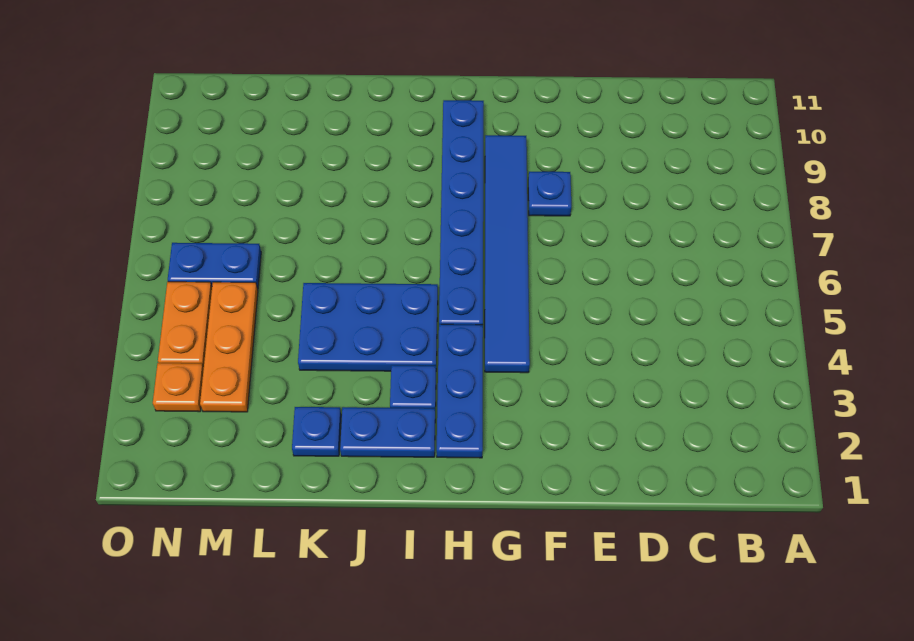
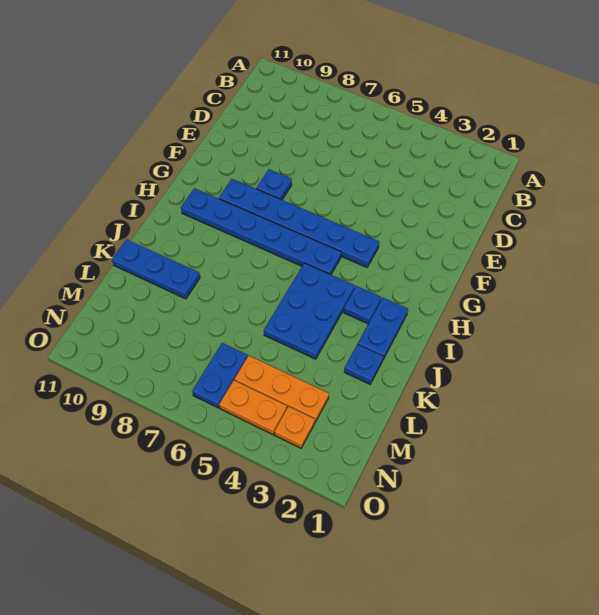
blue tile G4:G9 level 1 -> blue plate G4:G9 level 1
blue plate H2:H4 level 1 -> blue plate K9:K11 level 1

